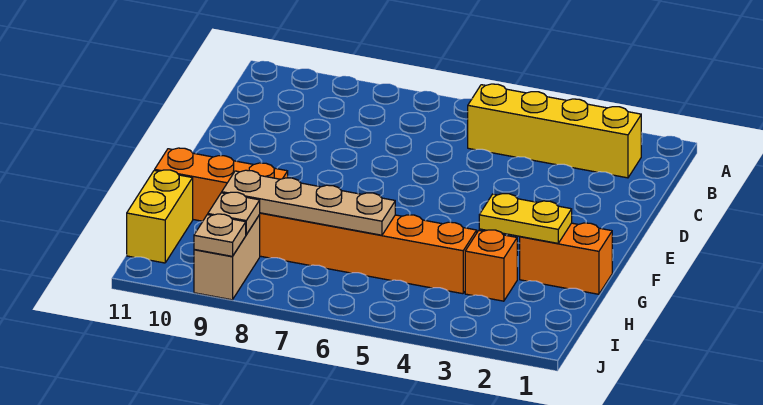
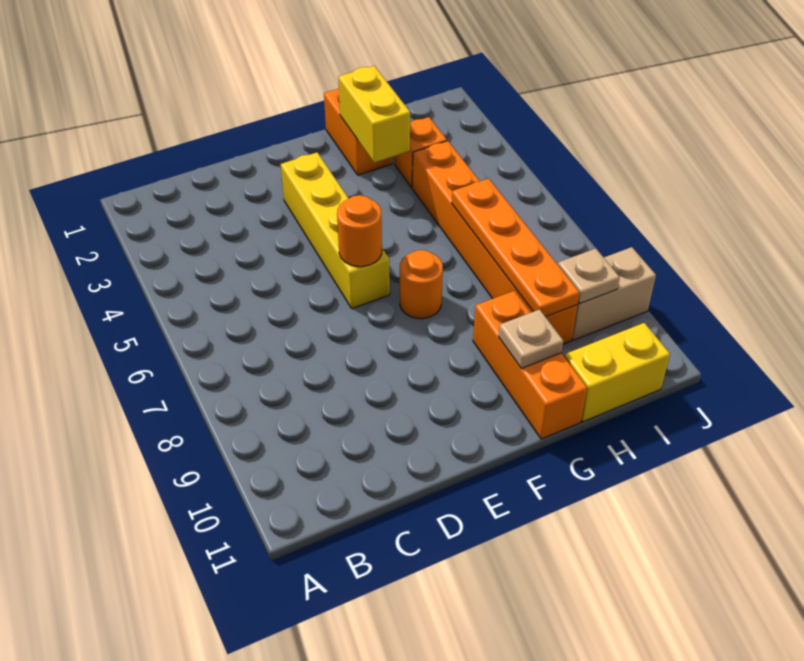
yellow brick B2:B5 level 1 -> yellow brick E3:E6 level 1
none -> orange round brick E6 level 2
none -> orange round brick F7 level 1
yellow plate G2:G3 level 2 -> yellow brick G2:G3 level 2
tan plate H6:H9 level 2 -> orange plate H6:H9 level 2
tan plate J9 level 2 -> tan plate G10 level 2

